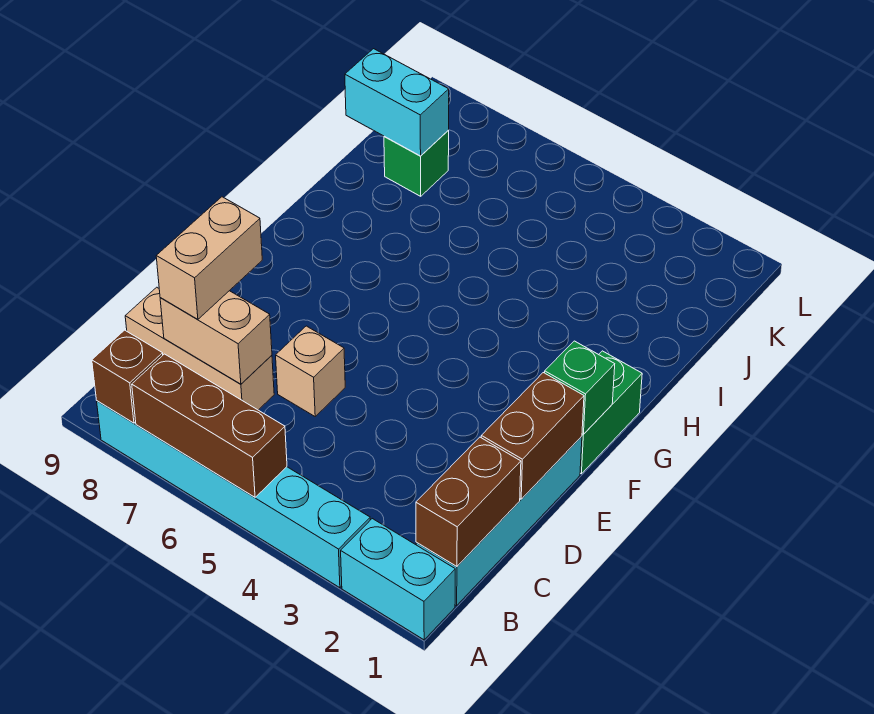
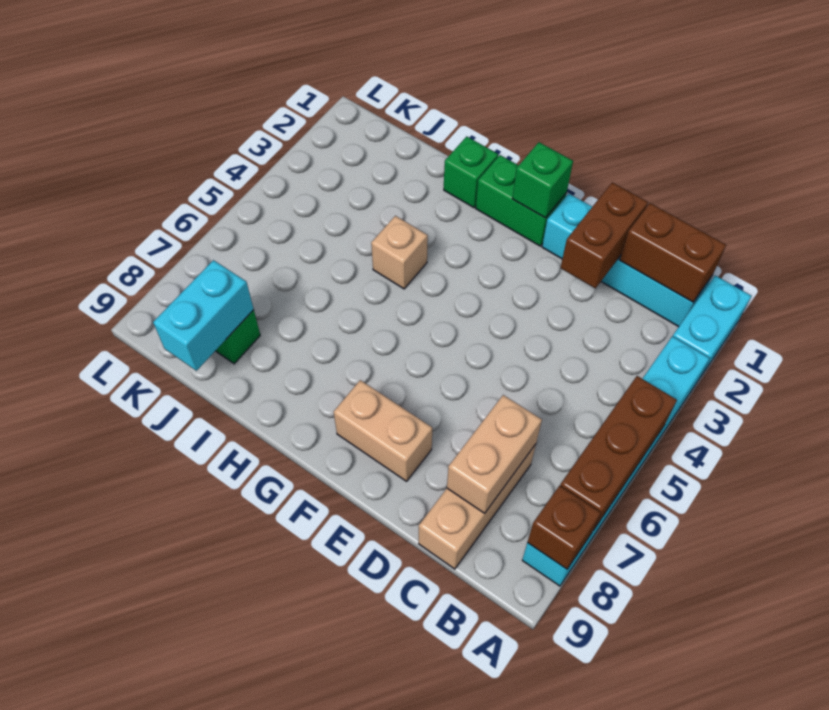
tan brick C8:D8 level 3 -> tan brick E8:F8 level 1
brown brick D1:E1 level 2 -> brown brick D1:D2 level 2
tan brick D6 level 1 -> tan brick H4 level 1
none -> green brick H1 level 1

